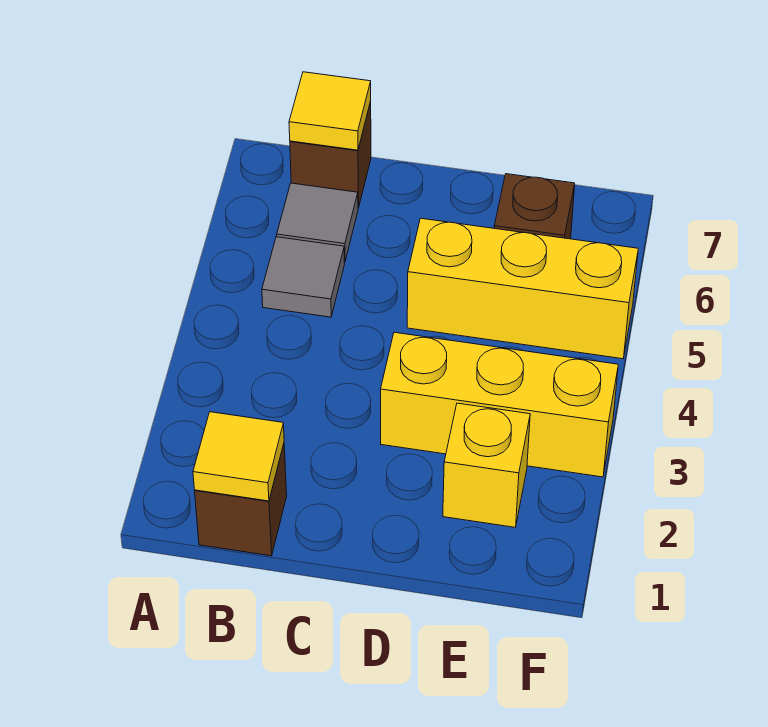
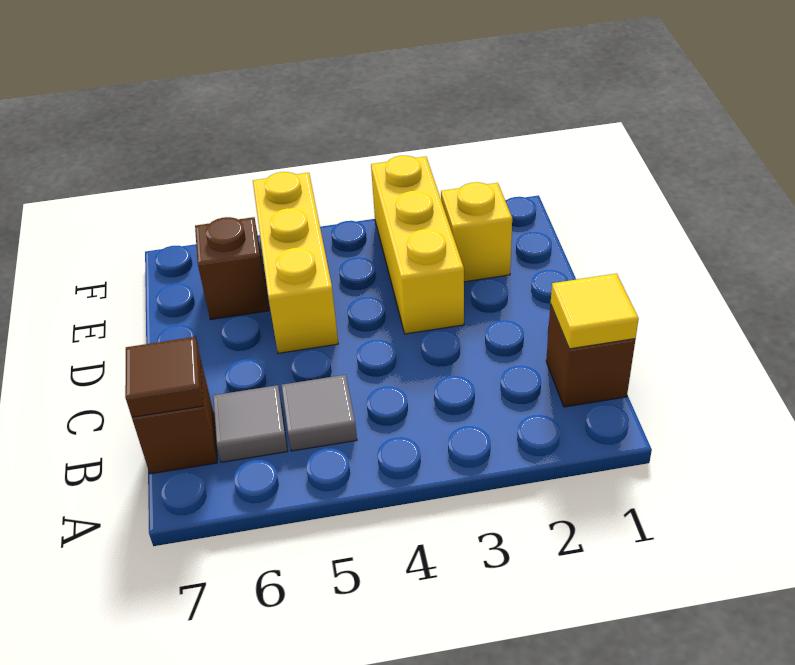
yellow tile B7 level 2 -> brown tile B7 level 2

